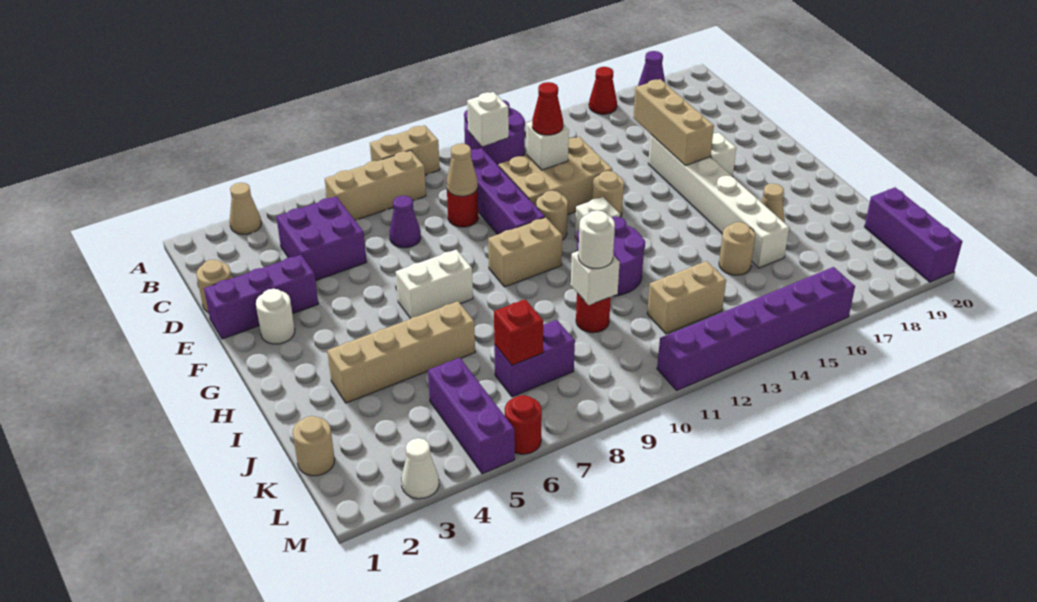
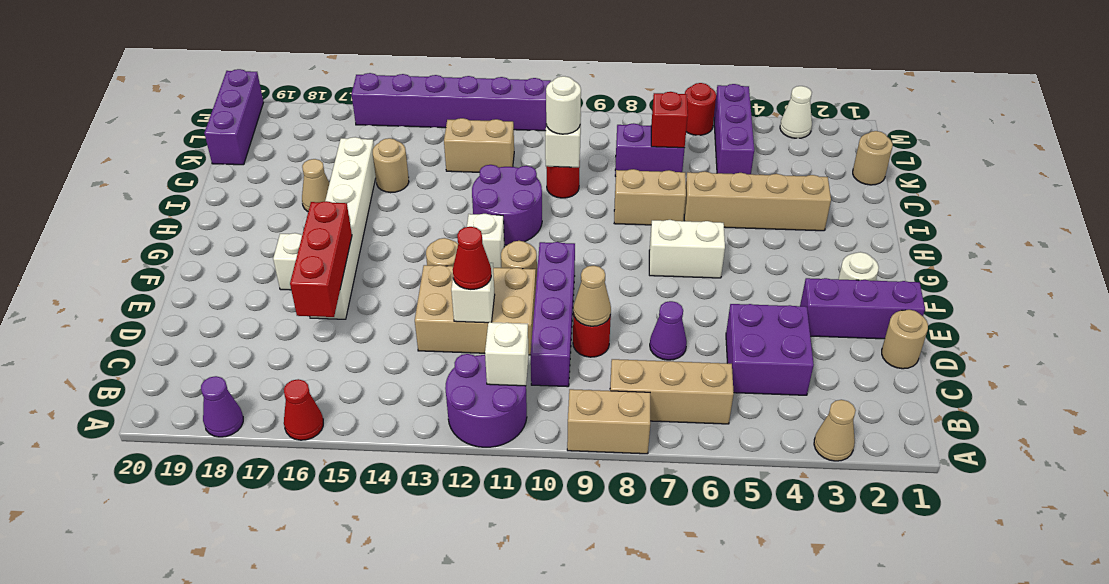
tan brick D16:F16 level 2 -> red brick D16:F16 level 2
tan brick G9:G10 level 1 -> tan brick I7:I8 level 1

